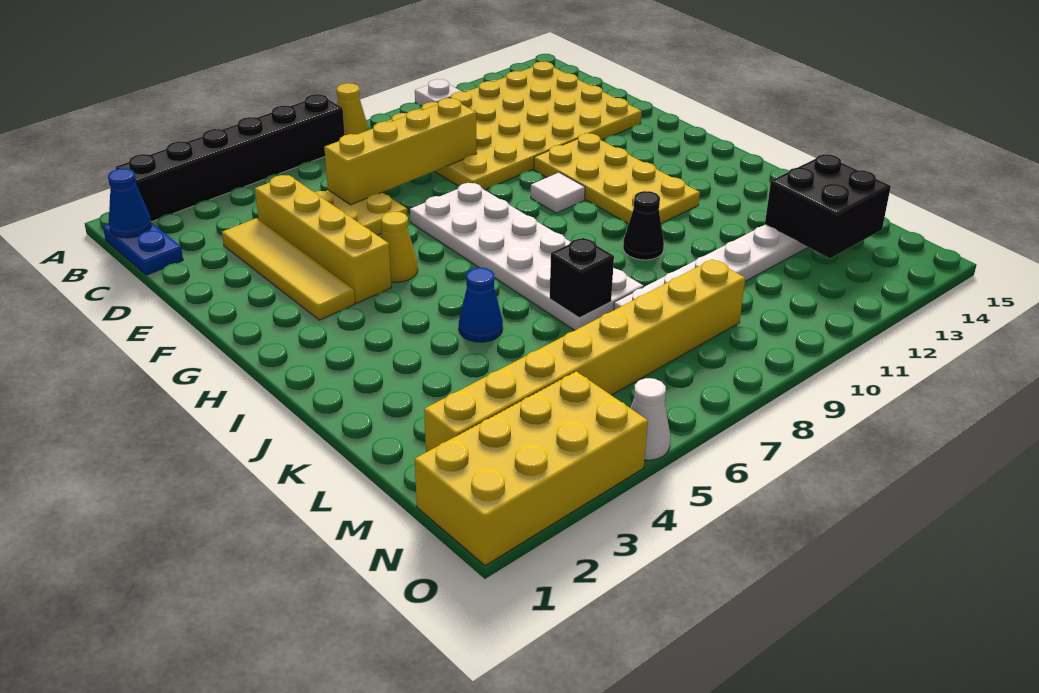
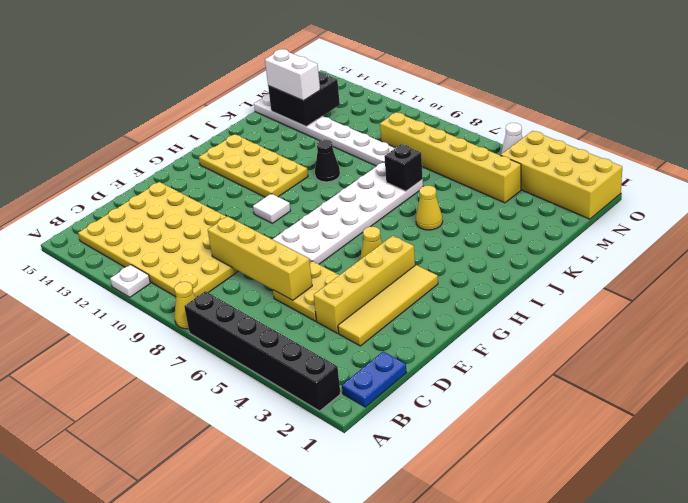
blue cone B1 level 2 -> none
yellow plate F11:I12 level 1 -> yellow plate H11:I14 level 1
blue cone J5 level 1 -> yellow cone J5 level 1
none -> white brick L13:L14 level 3
yellow brick M2:M9 level 1 -> yellow brick M4:M9 level 1

